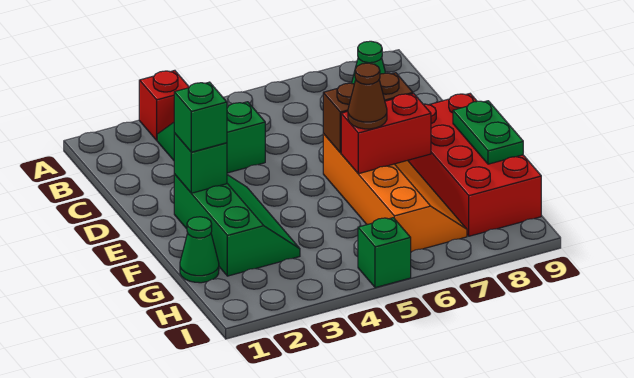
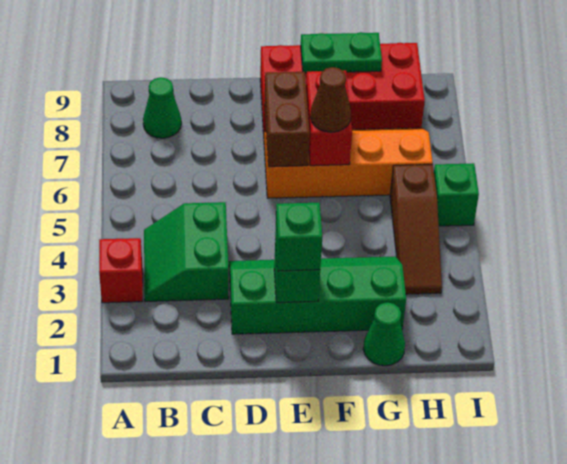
green slope E2:G3 level 1 top 2 -> green slope D2:G3 level 1 top 2
none -> brown slope H3:H5 level 1 top 5

